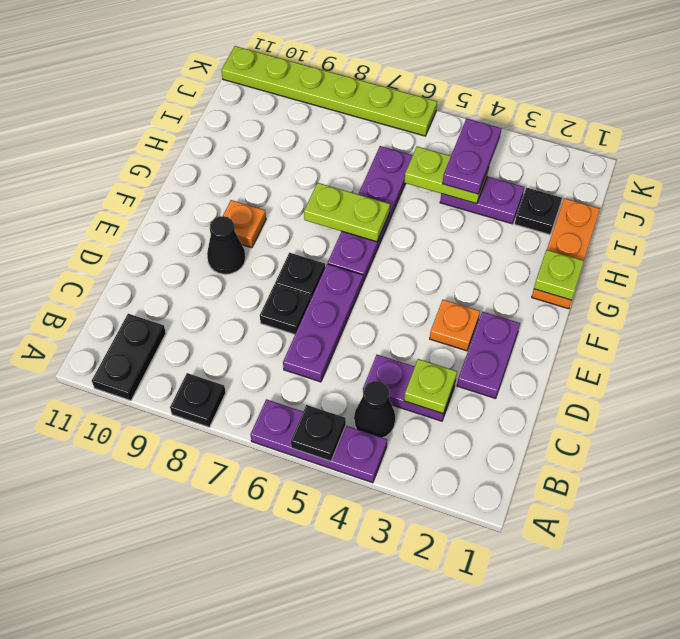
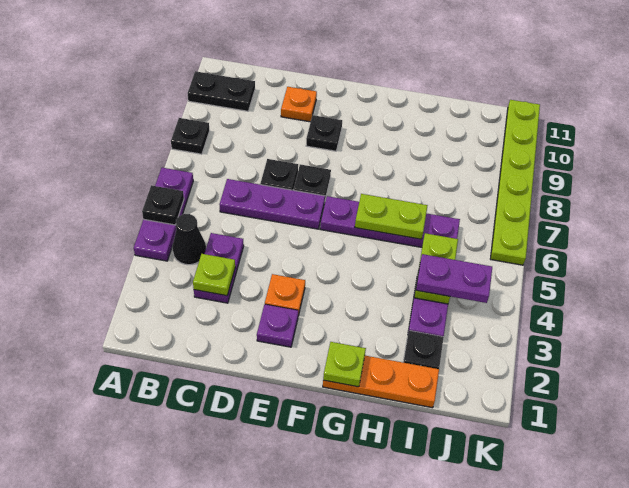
purple plate D2:E2 level 1 -> purple plate E2 level 1
black cone E9 level 1 -> black plate E9 level 1
orange plate F9 level 1 -> orange plate D10 level 1
lime plate G6:G7 level 2 -> lime plate G6:H6 level 2

